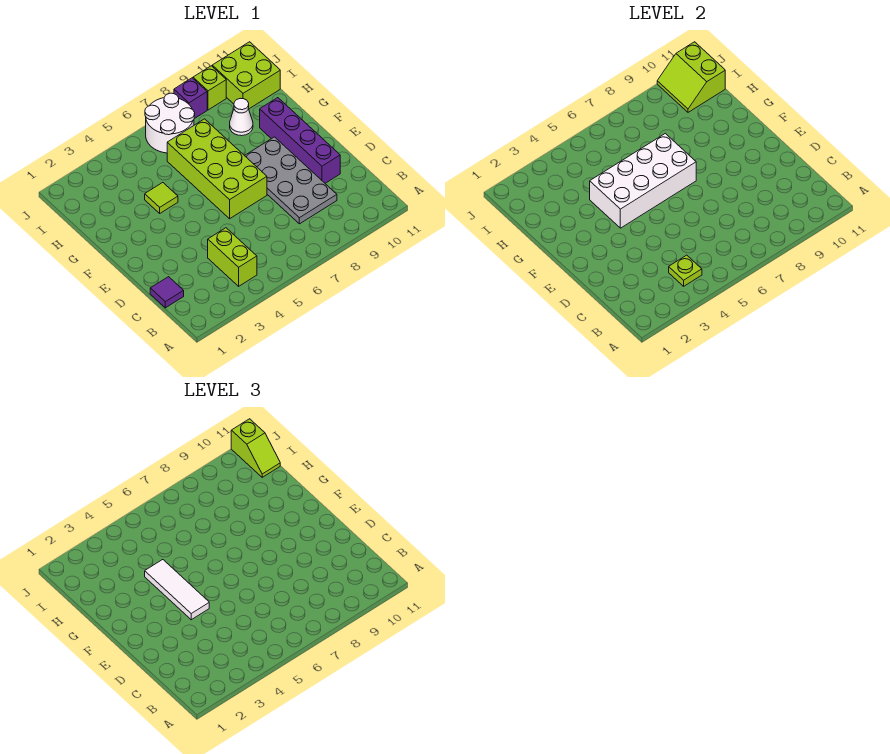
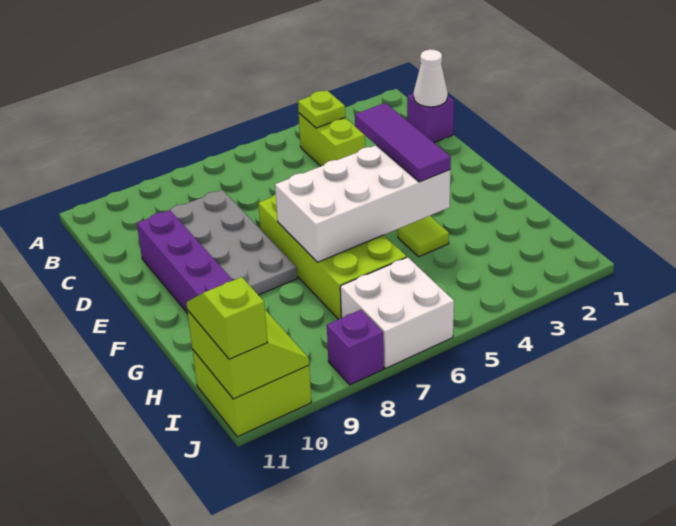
purple tile C1 level 1 -> purple brick C1 level 1
white tile E4:G4 level 3 -> purple tile E4:G4 level 3
white cone H9 level 1 -> white cone C1 level 2
white round brick I6:J7 level 1 -> white brick I6:J7 level 1
lime brick J9 level 1 -> none

